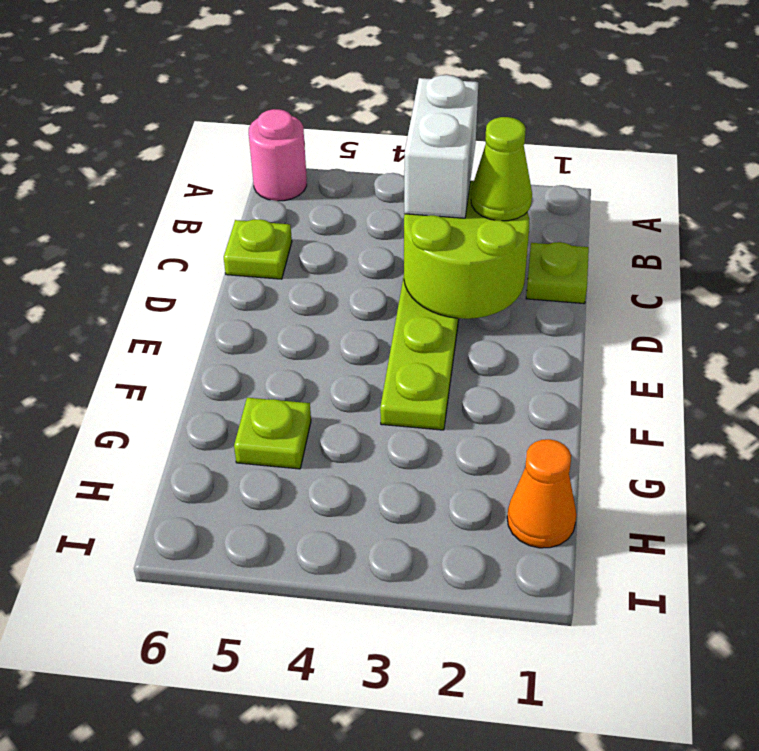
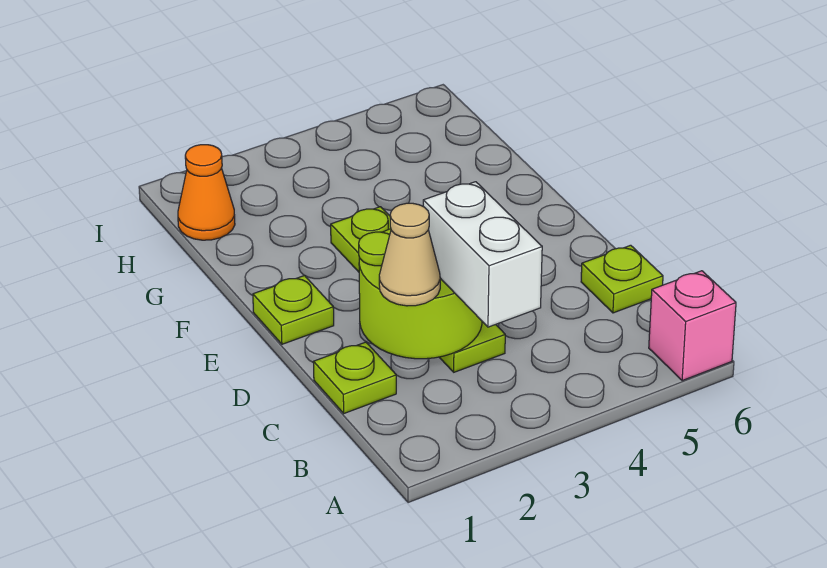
pink round brick A6 level 1 -> pink brick A6 level 1
lime cone C2 level 3 -> tan cone C2 level 3
lime plate G5 level 1 -> lime plate E1 level 1

